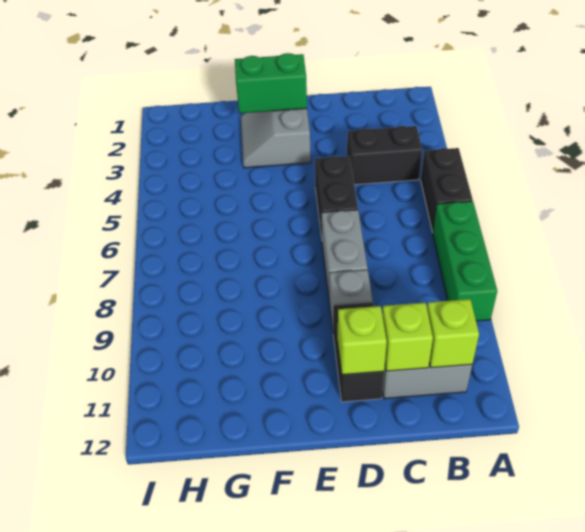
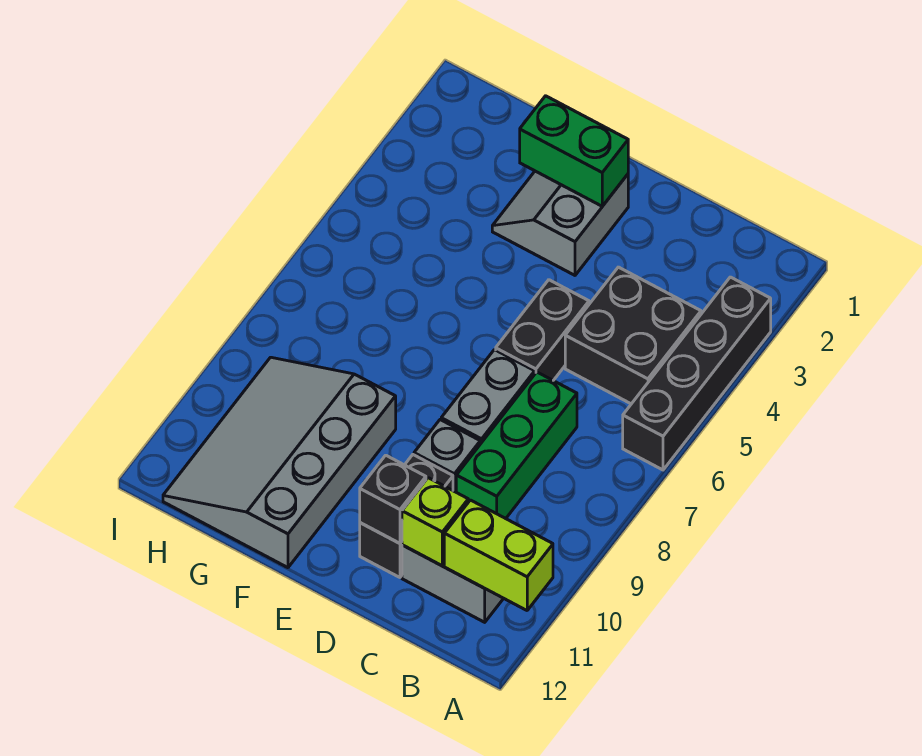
black brick A5:A6 level 1 -> black brick A3:A6 level 1
green brick A7:A9 level 1 -> green brick C7:C9 level 1
black brick B4:C4 level 1 -> black brick B4:C5 level 1
lime brick B11 level 2 -> lime brick A11:B11 level 2
lime brick D11 level 2 -> black brick D11 level 2
none -> grey slope F9:H12 level 1 top F

